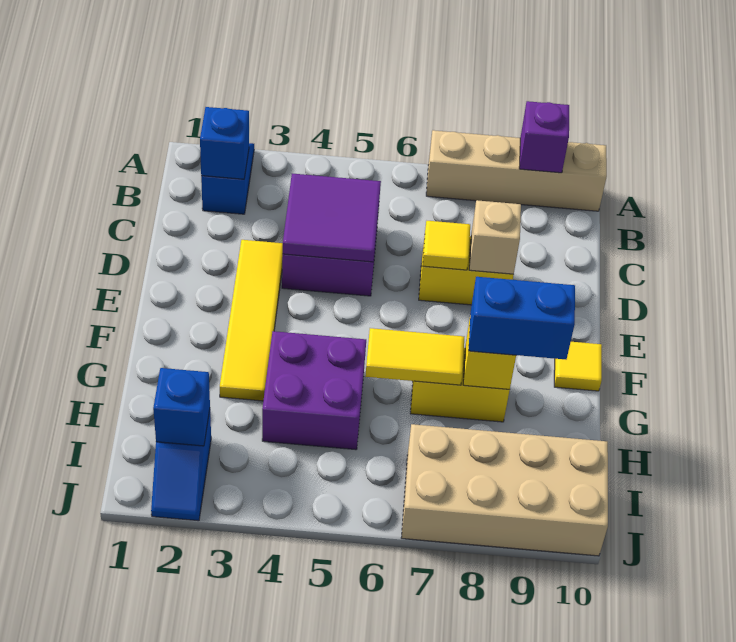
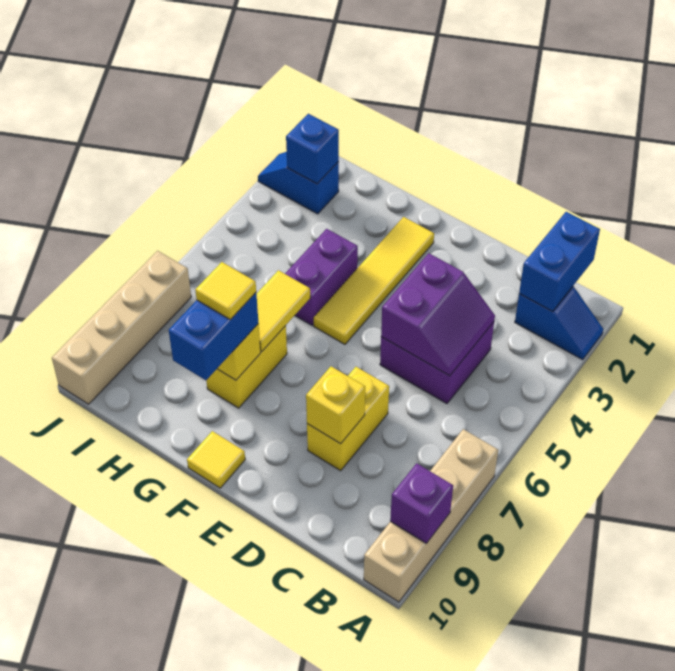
blue brick B2 level 2 -> blue brick B1:B2 level 2
purple tile C4:D5 level 2 -> purple slope C4:D5 level 2 top D
yellow tile D3:G3 level 1 -> yellow tile F2:F5 level 1
yellow tile D7 level 2 -> yellow tile G8 level 4
tan brick D8 level 2 -> yellow brick D8 level 2
purple brick G4:H5 level 1 -> purple brick G4:G5 level 1
tan brick I7:J10 level 1 -> tan brick J7:J10 level 1

